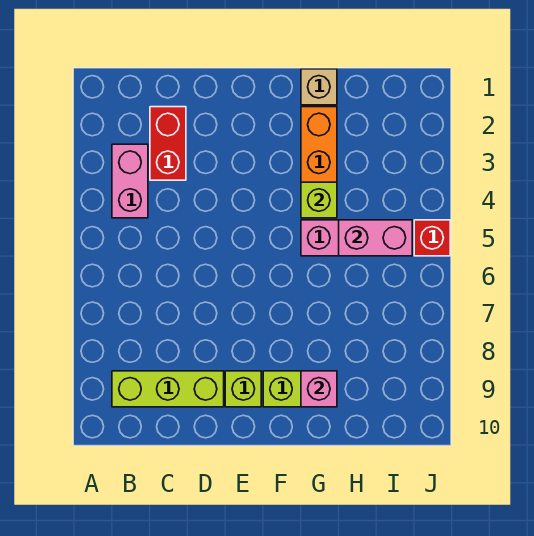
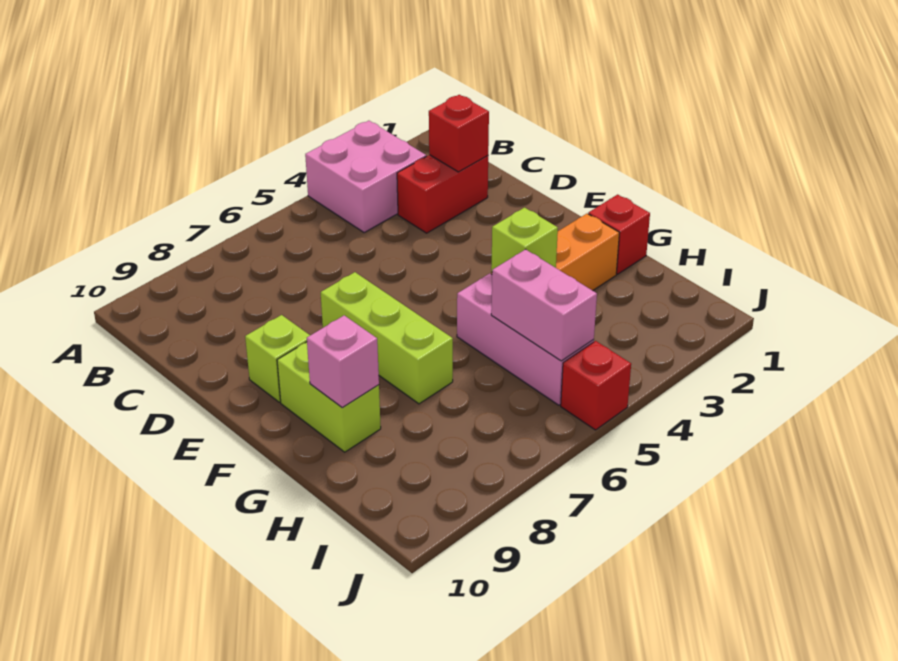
pink brick B3:B4 level 1 -> pink brick A3:B4 level 1
lime brick B9:D9 level 1 -> lime brick E7:G7 level 1
none -> red brick C2 level 2
tan brick G1 level 1 -> red brick G1 level 1

